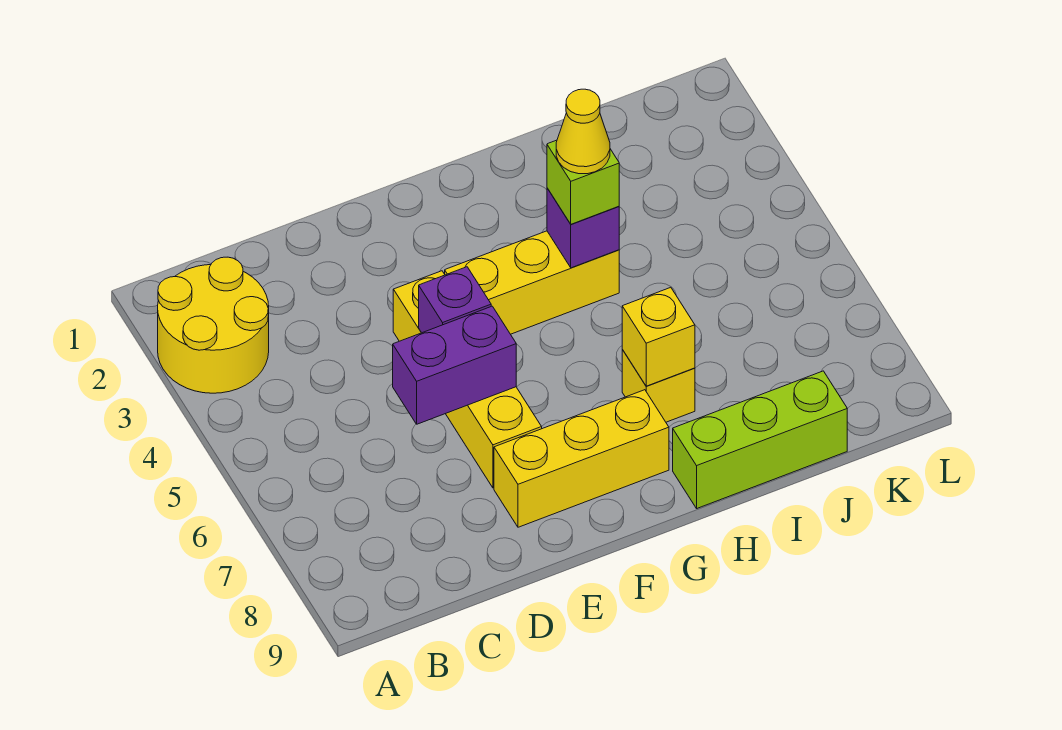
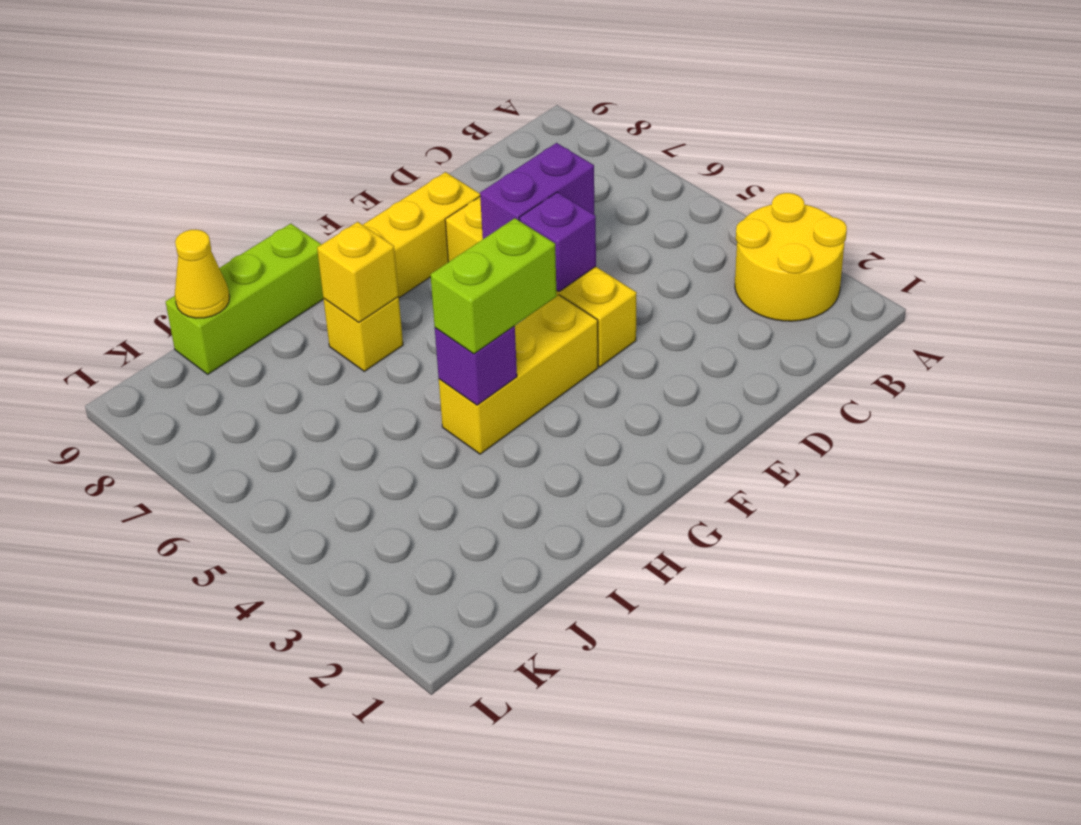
lime brick H4 level 3 -> lime brick G4:H4 level 3
yellow cone H4 level 4 -> yellow cone J9 level 2

